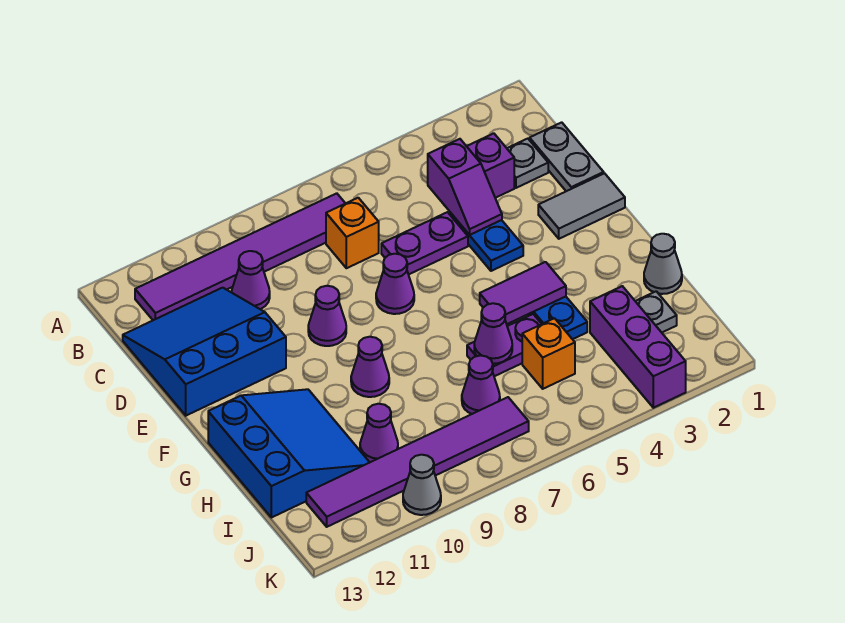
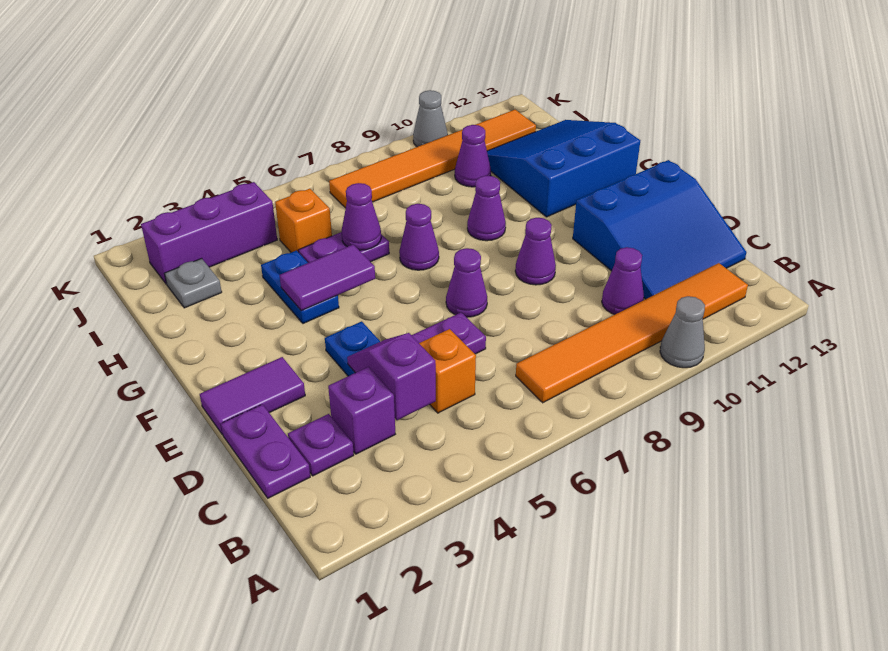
purple tile B7:B12 level 1 -> orange tile B7:B12 level 1
grey plate C1:D1 level 1 -> purple plate C1:D1 level 1
grey plate C2 level 1 -> purple plate C2 level 1
orange brick C7 level 1 -> orange brick C5 level 1
grey tile E1:E2 level 1 -> purple tile E1:E2 level 1
blue slope G11:I13 level 1 top 13 -> blue slope G11:I13 level 1 top G
grey cone H1 level 1 -> grey cone A10 level 1
purple brick I3:K3 level 1 -> purple brick J2:J4 level 1
purple cone I7 level 1 -> purple cone G7 level 1
purple tile J7:J12 level 1 -> orange tile J7:J12 level 1

